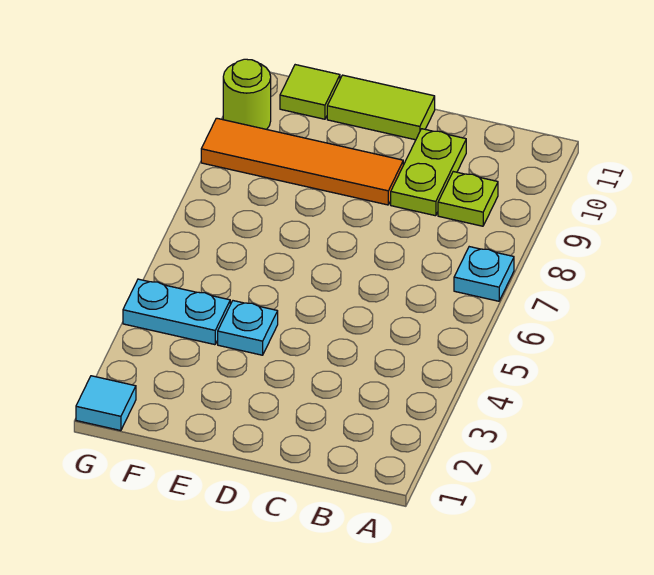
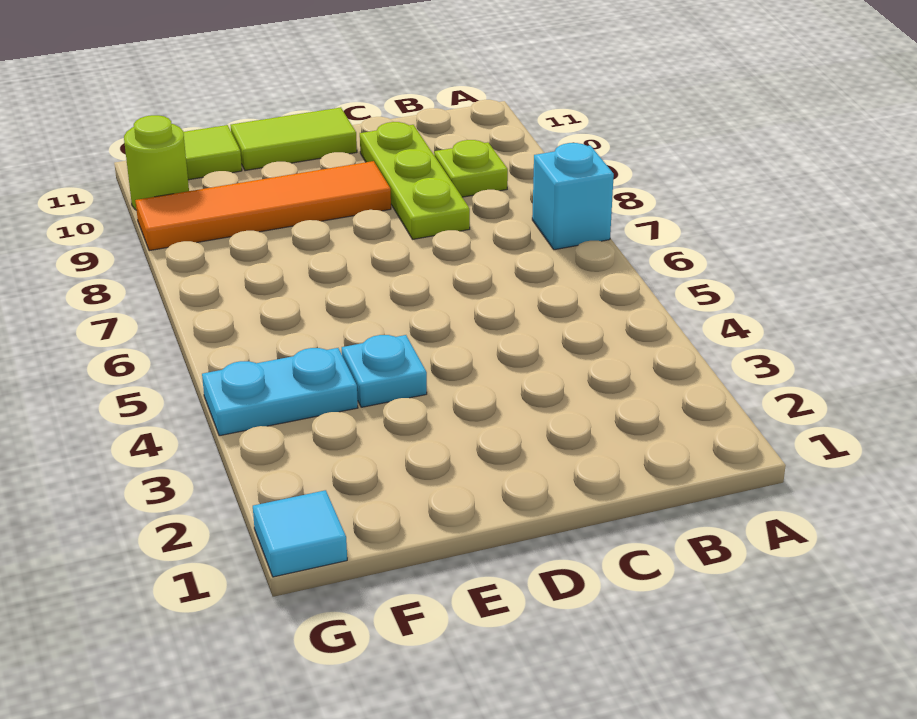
cyan plate A7 level 1 -> cyan brick A7 level 1
lime plate C9:C10 level 1 -> lime plate C8:C10 level 1

